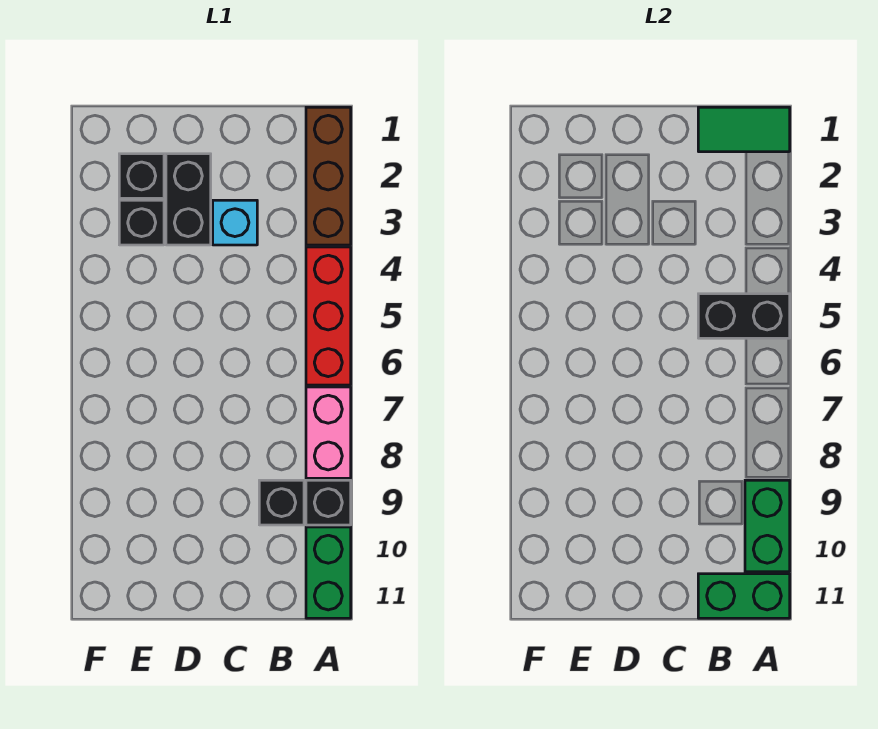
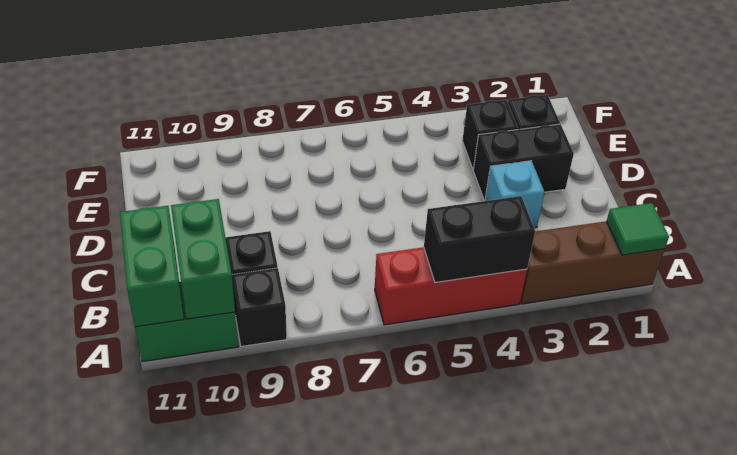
green tile A1:B1 level 2 -> green tile A1 level 2
black brick A5:B5 level 2 -> black brick A4:A5 level 2
pink brick A7:A8 level 1 -> none
green brick A9:A10 level 2 -> green brick A10:B10 level 2

